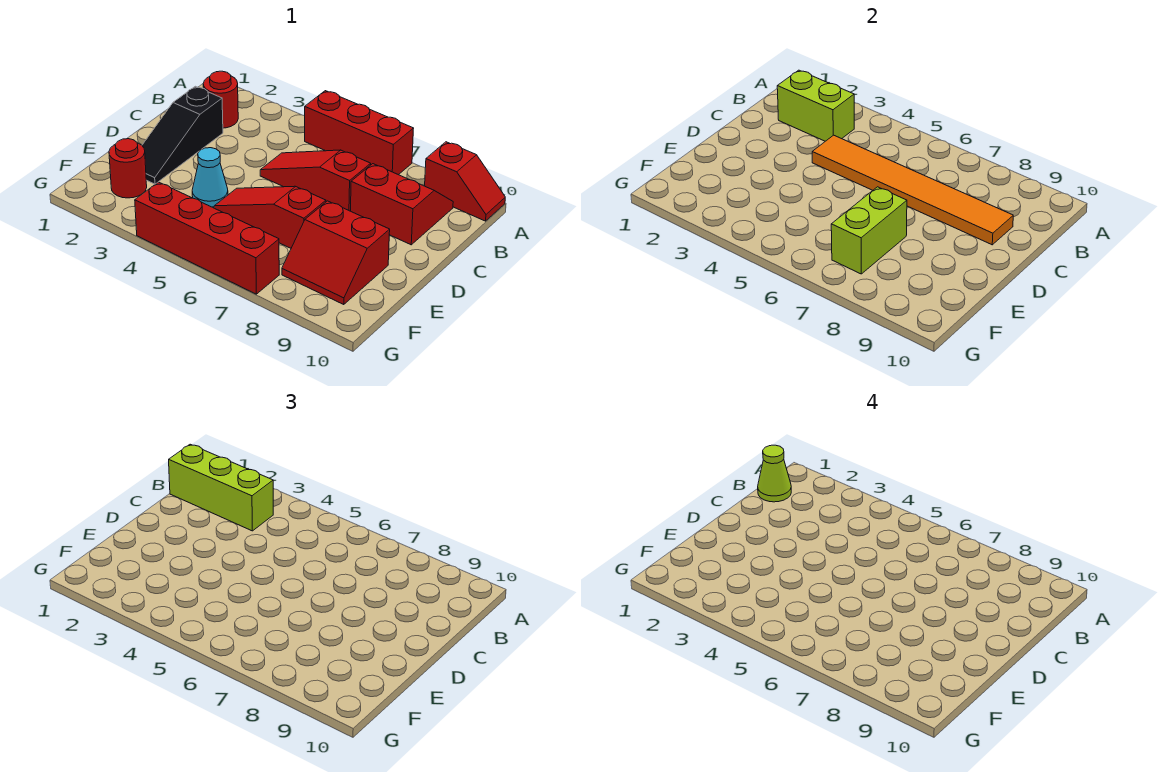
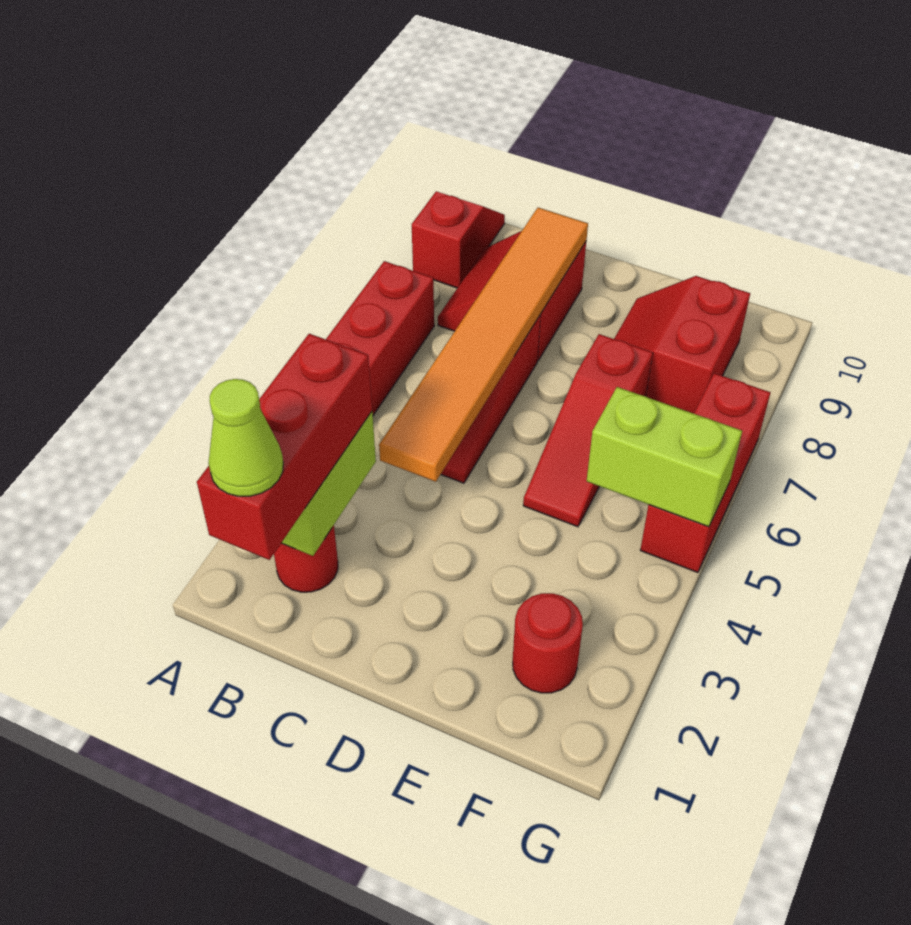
lime brick B1:B3 level 3 -> red brick B1:B3 level 3
black slope C2:E2 level 1 top C -> none
cyan cone E4 level 1 -> none
lime brick E7:F7 level 2 -> lime brick F5:G5 level 2
red slope E8:F9 level 1 top E -> red slope E8:F9 level 1 top F
red brick G4:G7 level 1 -> red brick G5:G7 level 1

